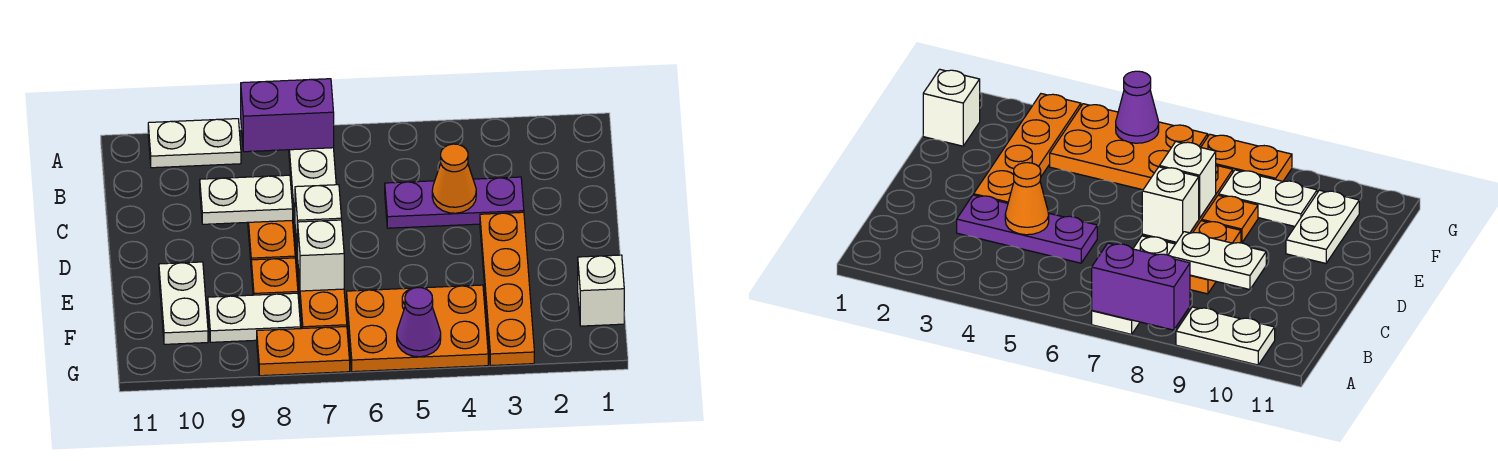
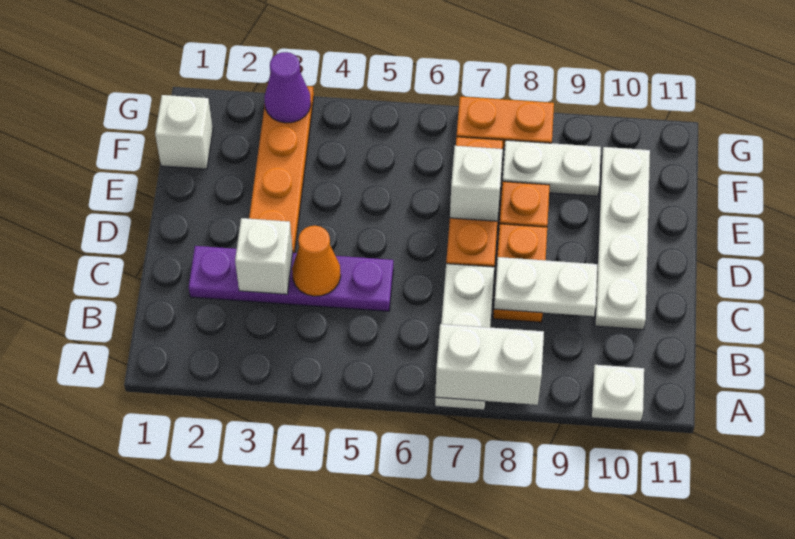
purple brick A7:A8 level 2 -> white brick A7:A8 level 2
white plate A9:A10 level 1 -> white plate A10 level 1
purple plate C3:C5 level 1 -> purple plate C2:C5 level 1
white brick D7 level 2 -> white brick C3 level 2
white plate E10:F10 level 1 -> white plate C10:F10 level 1
orange plate F4:G6 level 1 -> none
purple cone G5 level 2 -> purple cone G3 level 2

